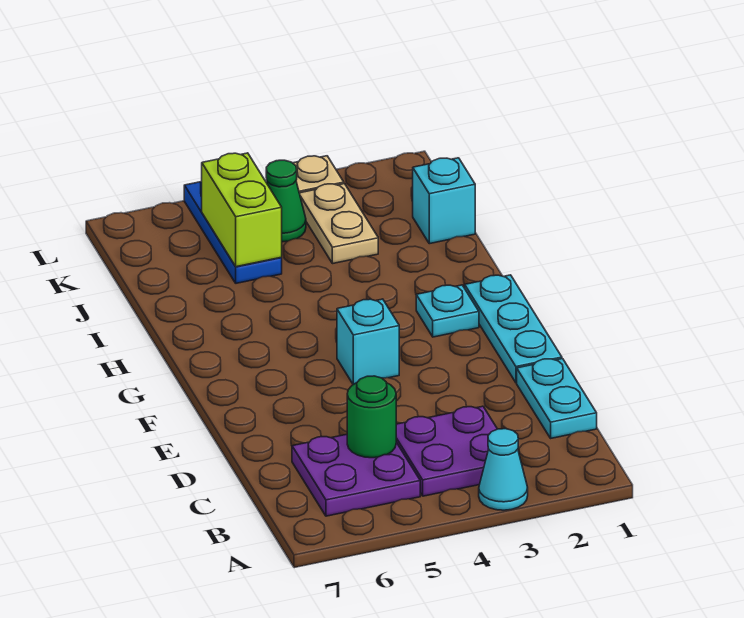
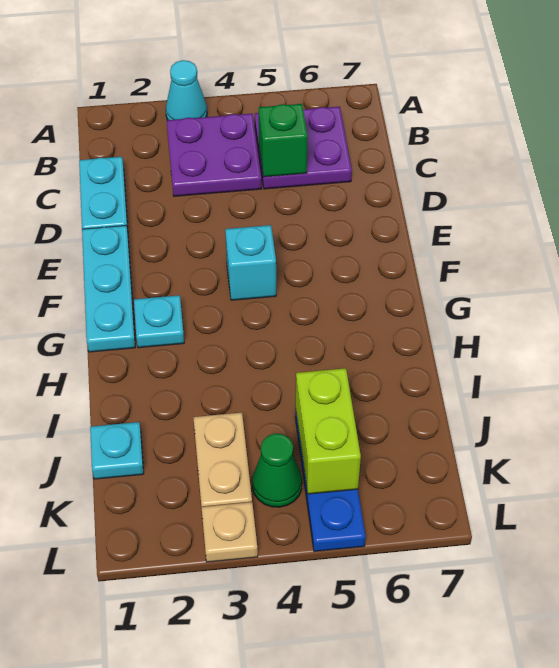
green round brick C5 level 2 -> green brick C5 level 2
cyan brick J1 level 1 -> cyan plate J1 level 1

